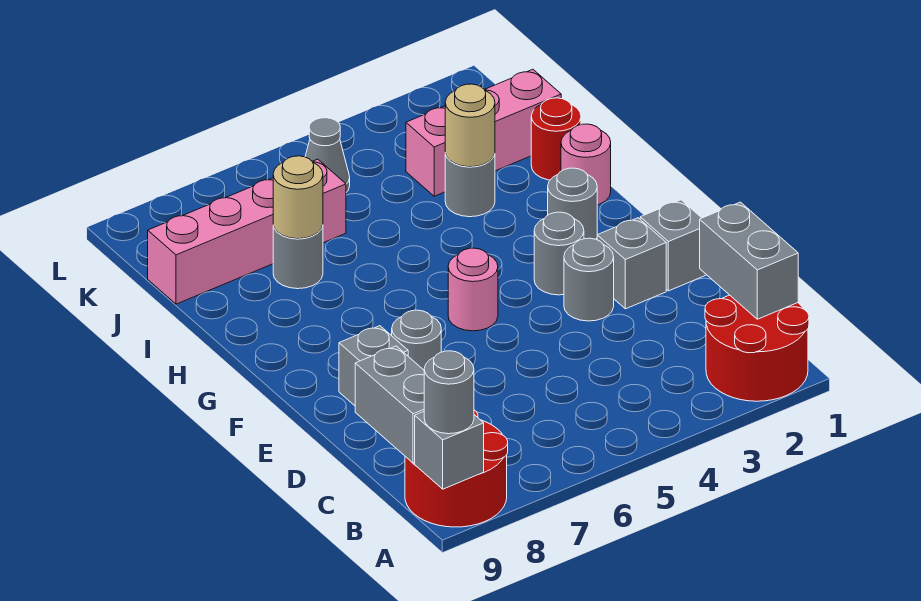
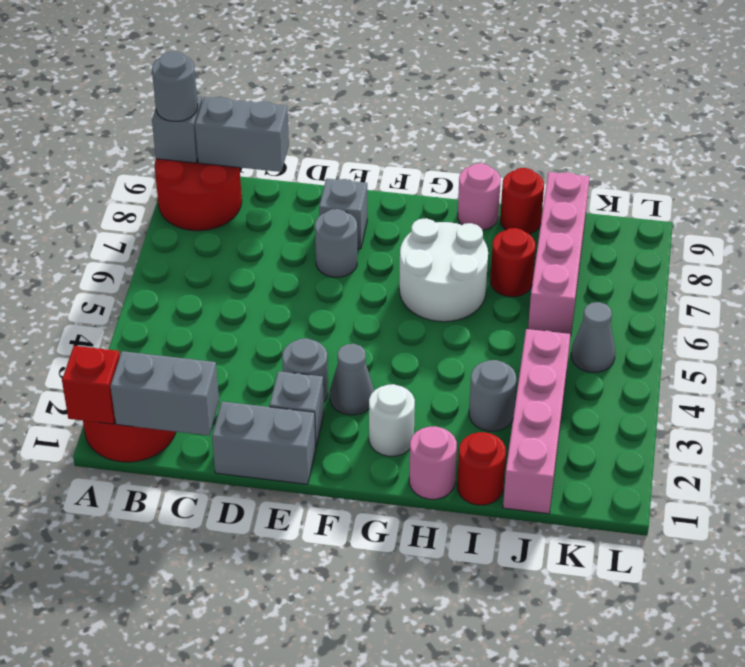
none -> red brick A1 level 2
grey brick E1 level 1 -> grey brick D1:E1 level 1
grey round brick F3 level 1 -> grey cone F3 level 1
pink round brick F5 level 1 -> pink round brick H9 level 1
grey round brick G2 level 1 -> white round brick G2 level 1
none -> white round brick G6:H7 level 1
tan round brick I3 level 2 -> none
grey round brick I7 level 1 -> red round brick I7 level 1
tan round brick I7 level 2 -> none
none -> red round brick I9 level 1
pink brick J1:J3 level 1 -> pink brick J1:J4 level 1

